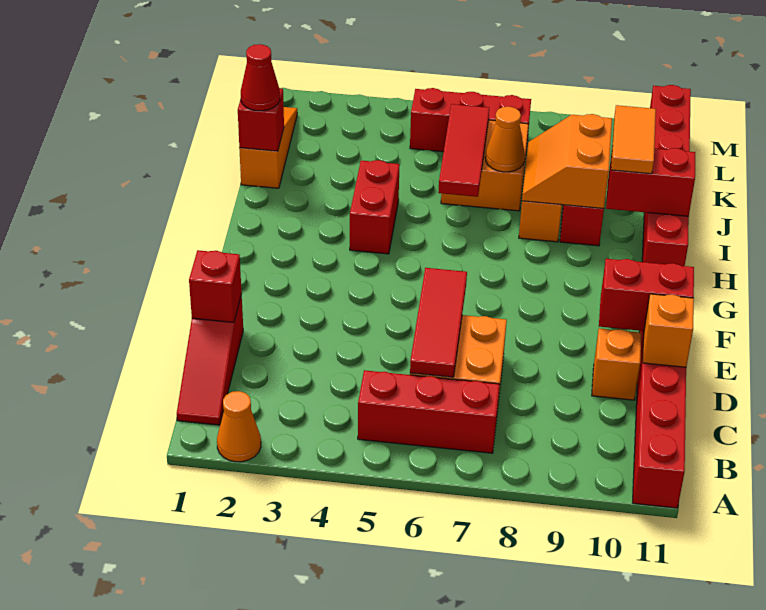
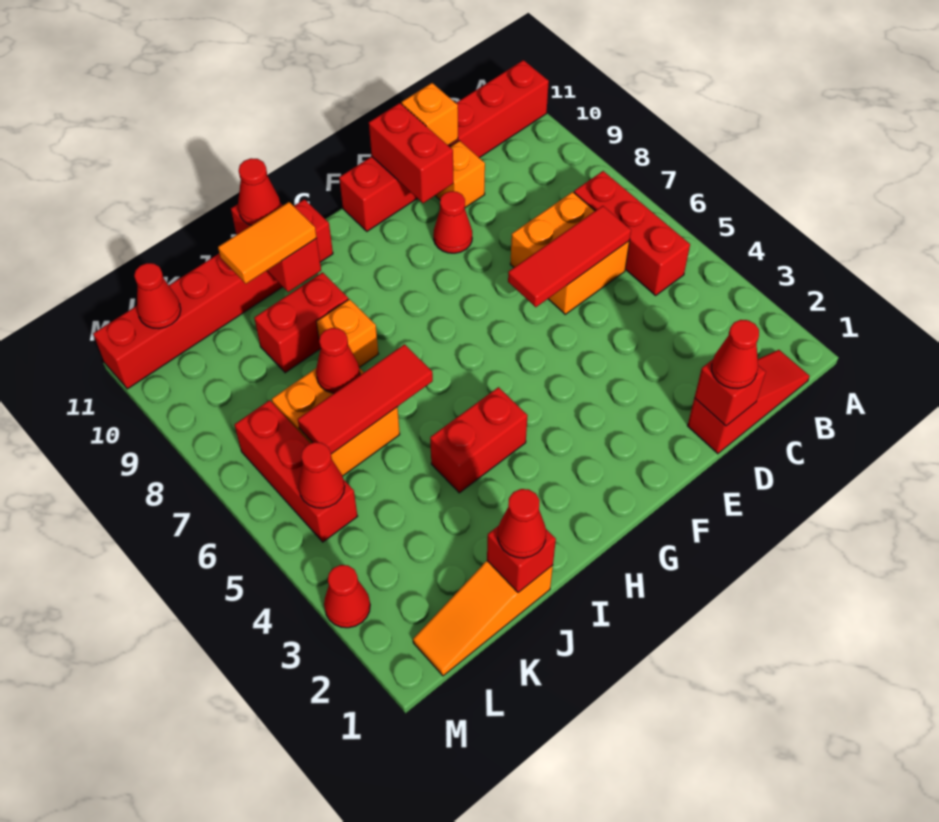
orange cone A2 level 1 -> none
none -> red cone D1 level 3
none -> red cone E9 level 1
orange slope I8:J9 level 2 top 9 -> none
none -> red cone I11 level 3
orange cone J7 level 2 -> red cone J7 level 2
none -> red cone L5 level 2
none -> red cone L11 level 2
none -> red cone M3 level 1

